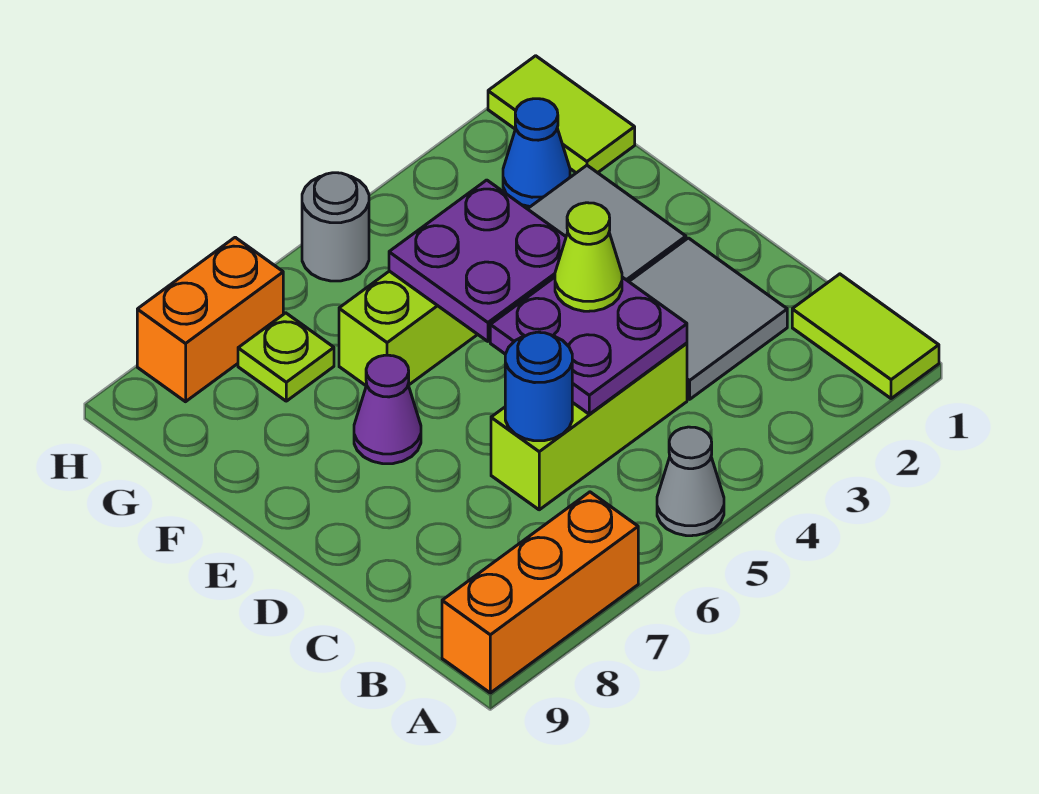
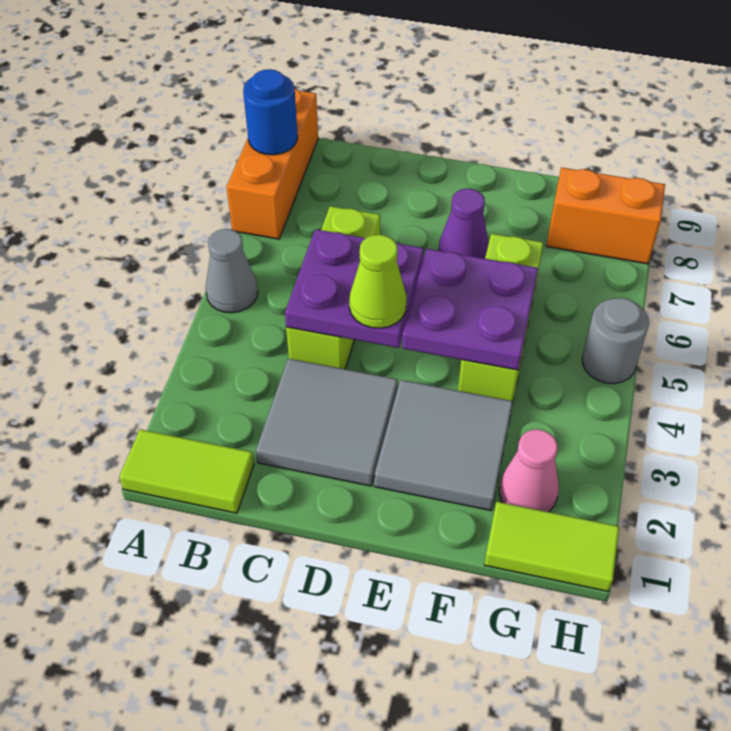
blue round brick C6 level 2 -> blue round brick A8 level 2
blue cone G2 level 1 -> pink cone G2 level 1
lime plate G7 level 1 -> none
orange brick H7:H8 level 1 -> orange brick G8:H8 level 1

